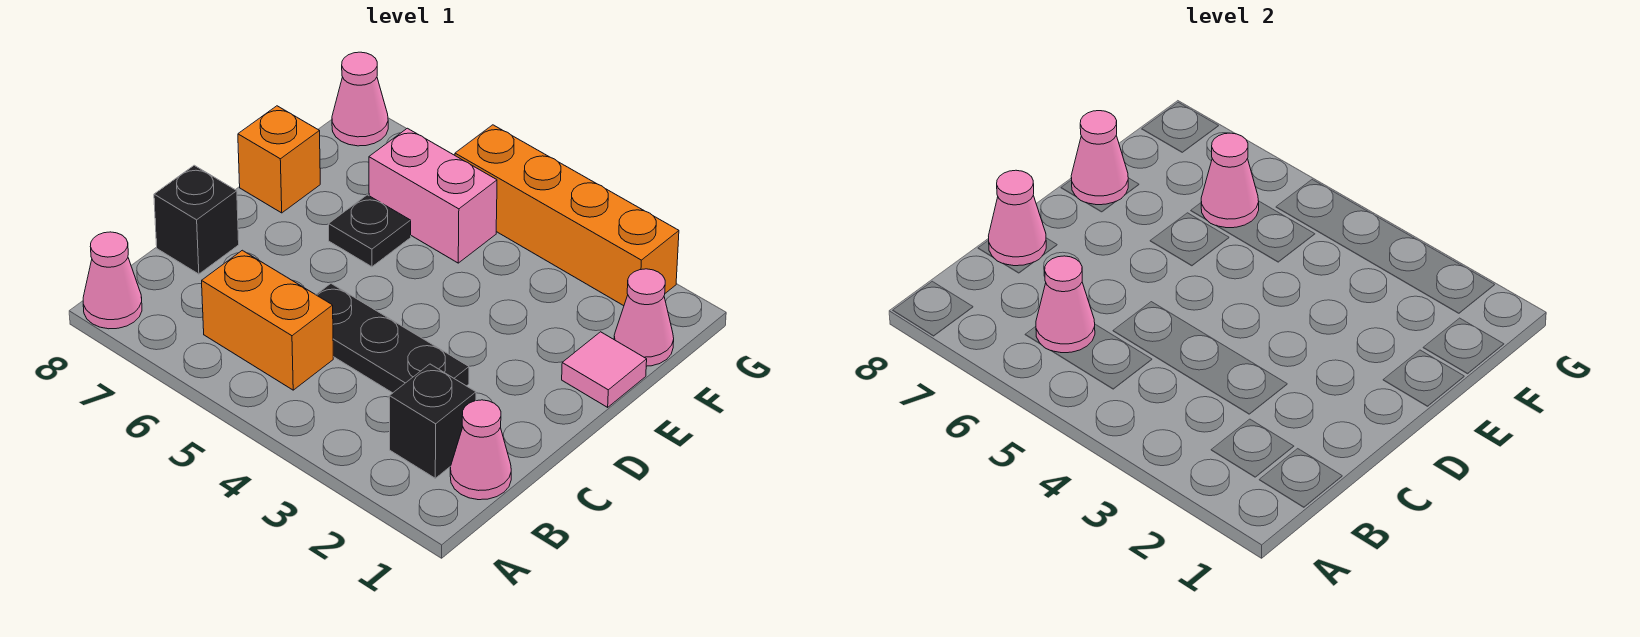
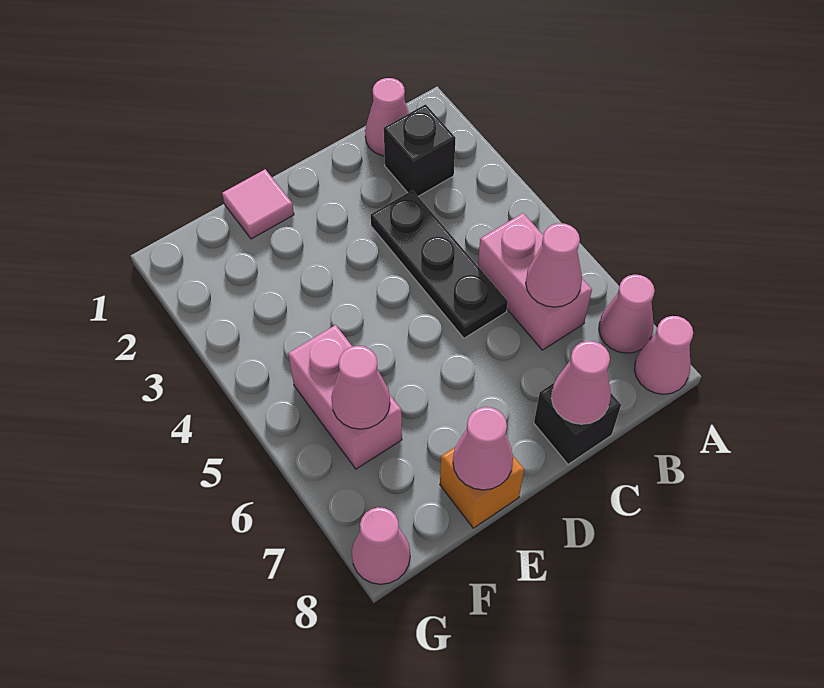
orange brick B5:B6 level 1 -> pink brick B5:B6 level 1
black plate E6 level 1 -> none
pink cone F1 level 1 -> pink cone A7 level 1
orange brick G2:G5 level 1 -> none

